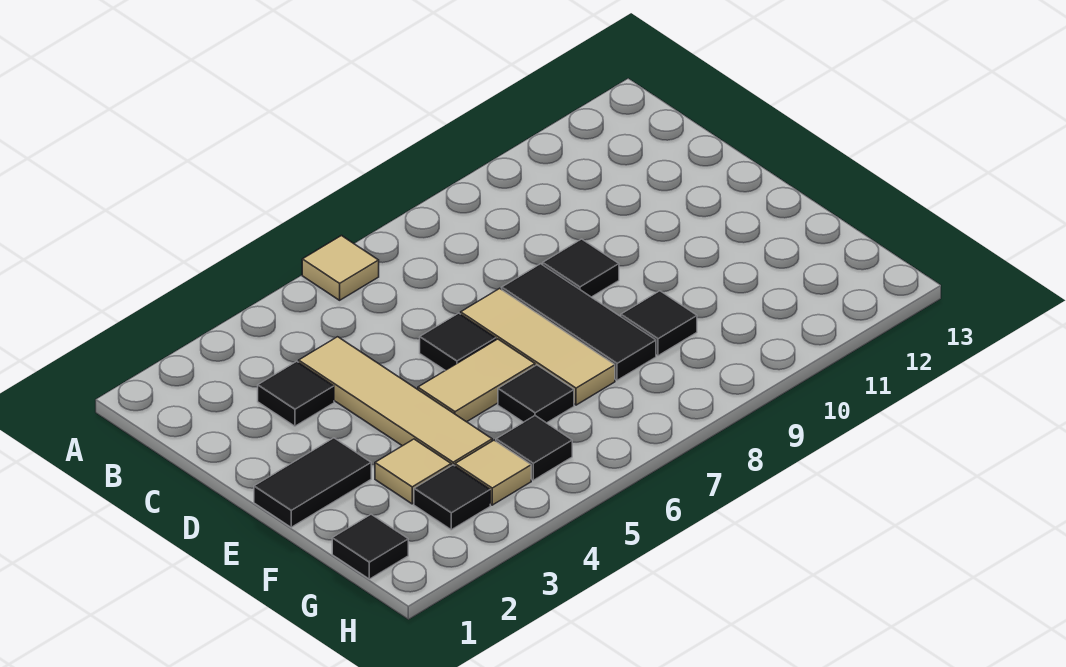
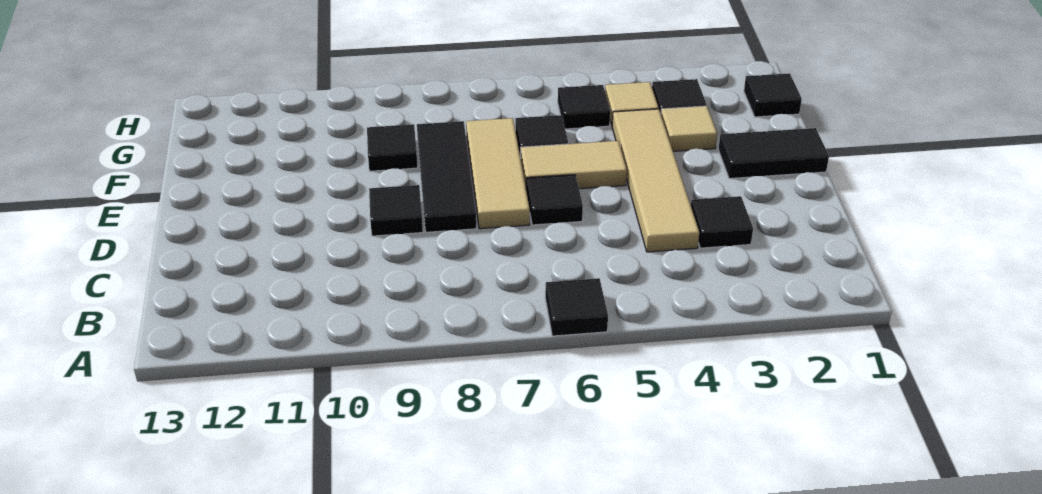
tan tile A6 level 1 -> black tile A6 level 1

